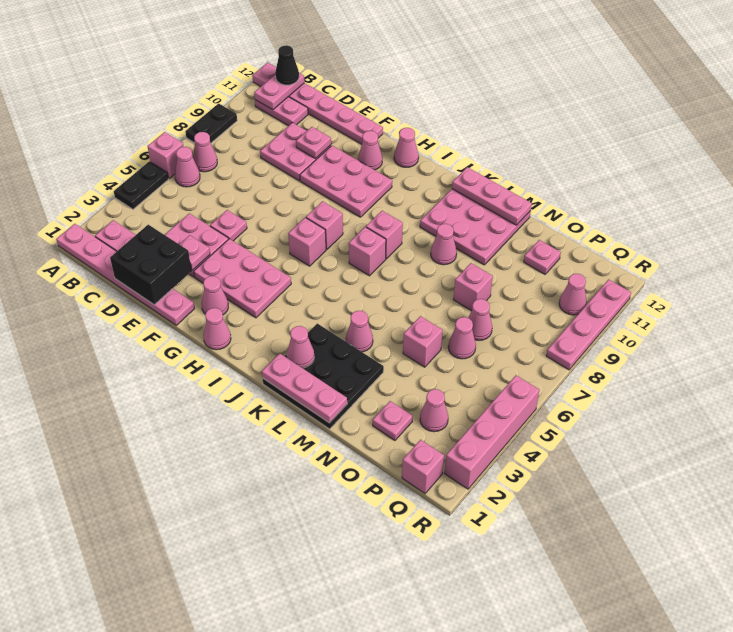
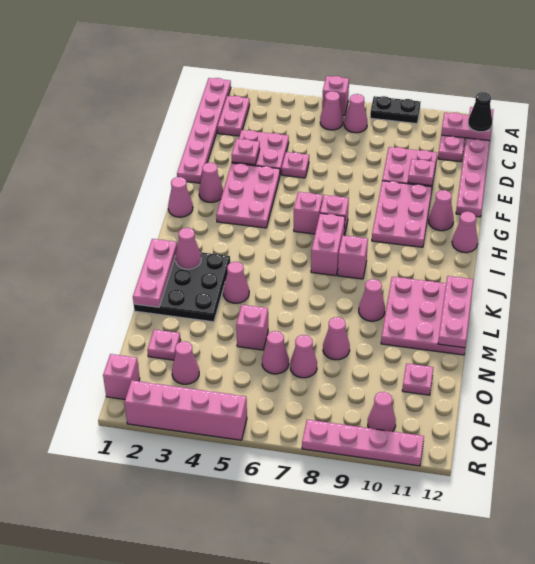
black plate A4:A5 level 1 -> none
black brick D1:E2 level 2 -> none
pink brick J7 level 1 -> pink brick I7:J7 level 1
pink brick N8 level 1 -> pink cone N8 level 1

